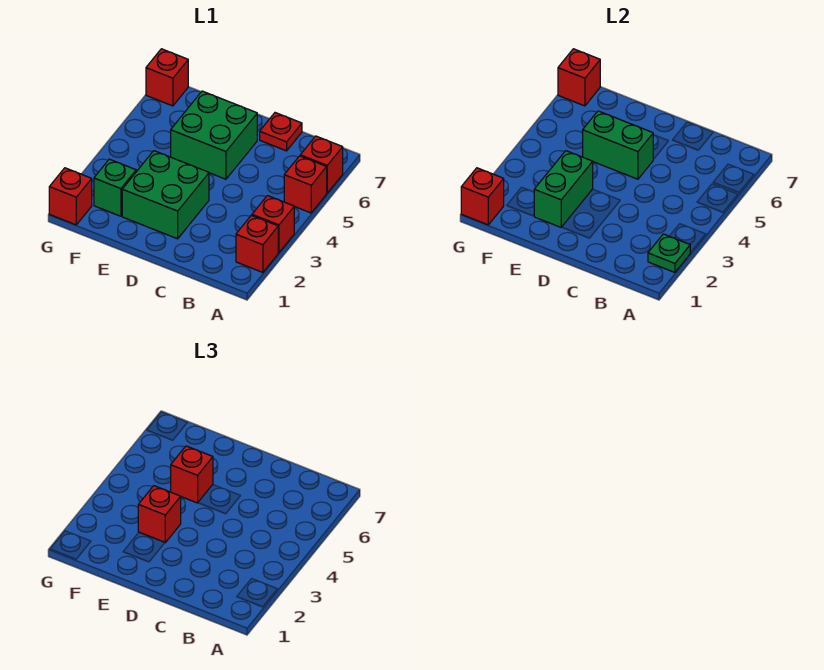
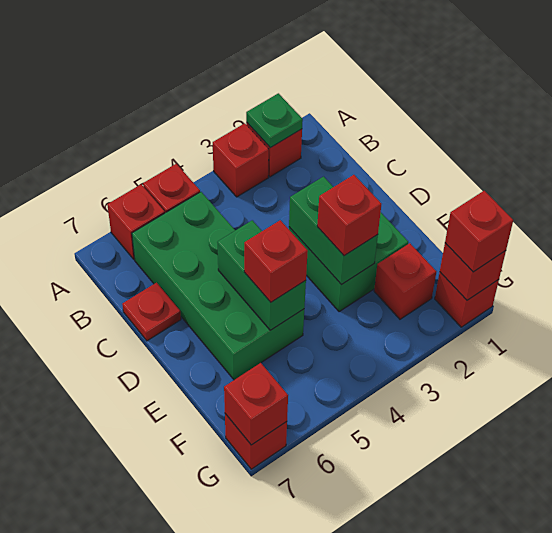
green brick D5:E6 level 1 -> green brick B5:E6 level 1
green brick E2:E3 level 2 -> green brick D3:E3 level 2
green brick F2 level 1 -> red brick F2 level 1
none -> red brick G1 level 3

